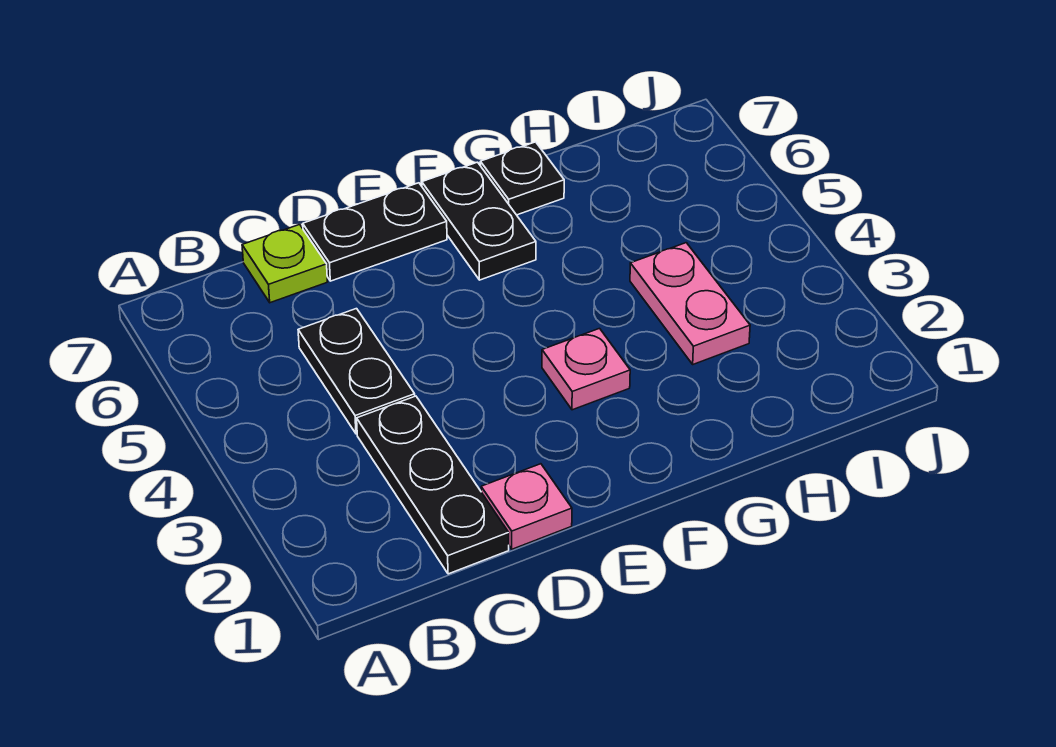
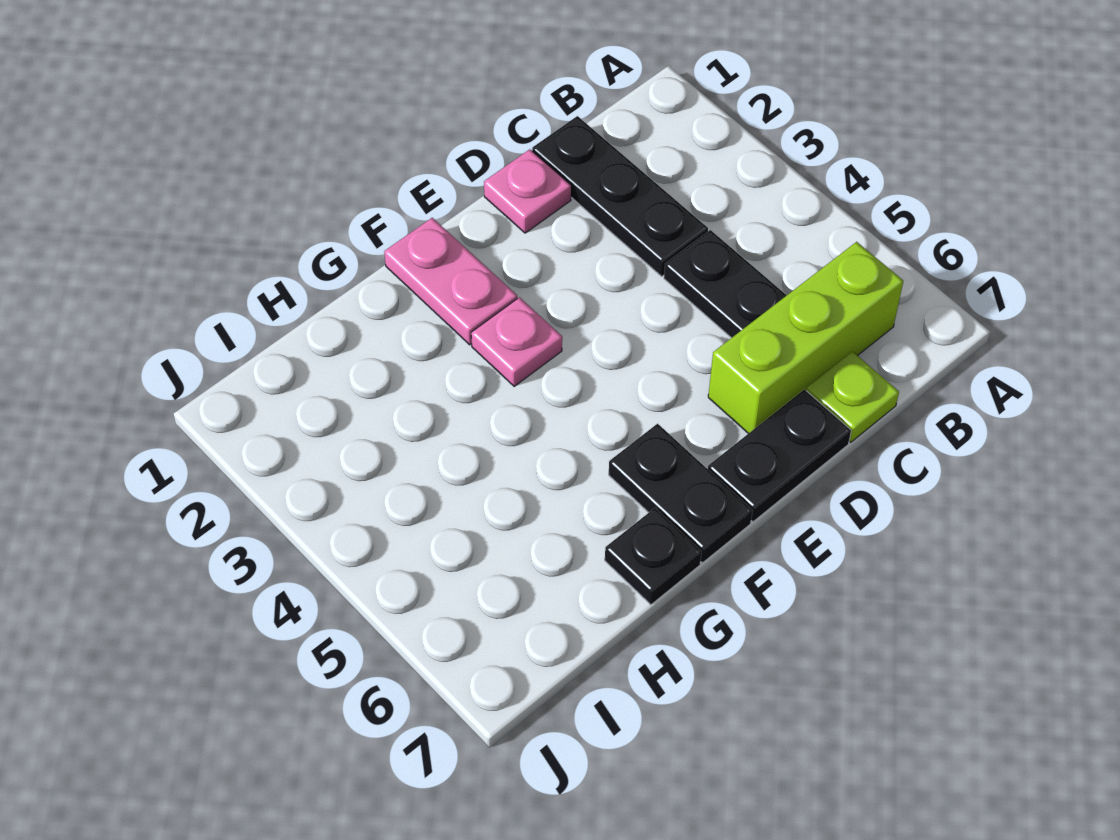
none -> lime brick B6:D6 level 1
pink plate H3:H4 level 1 -> pink plate F1:F2 level 1

